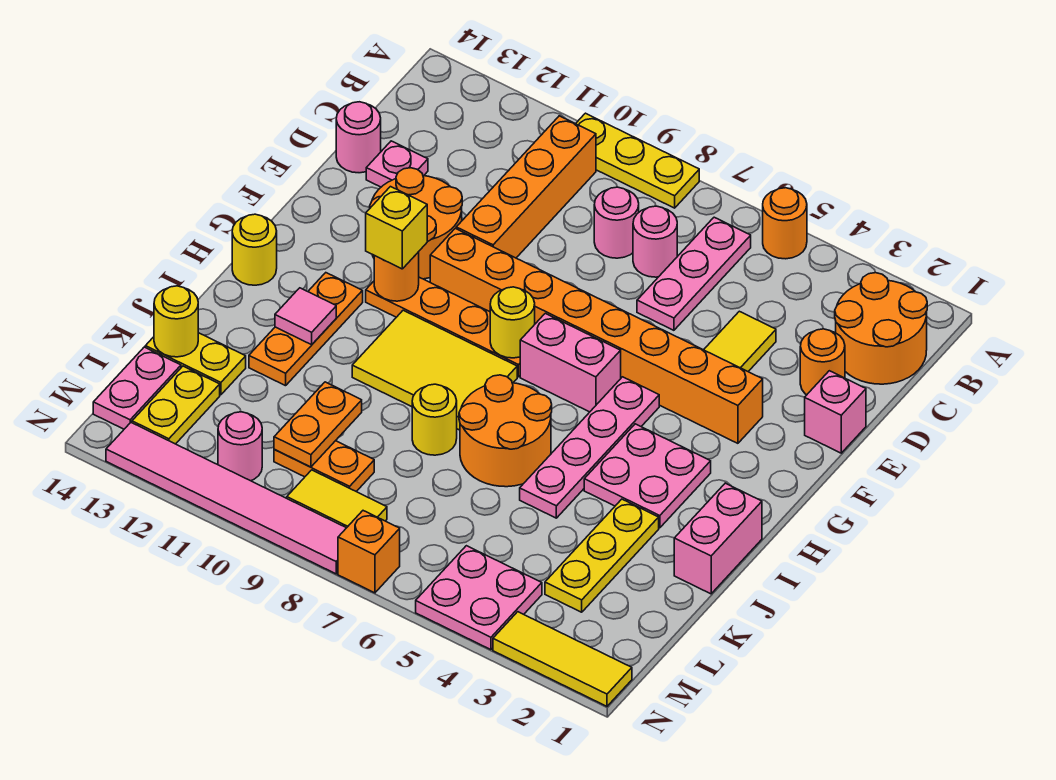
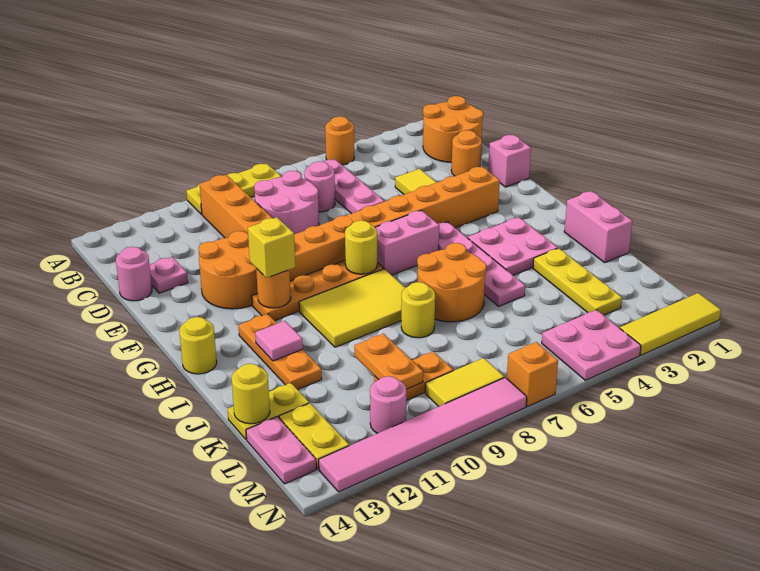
pink round brick C8 level 1 -> pink round brick C8:D9 level 1

